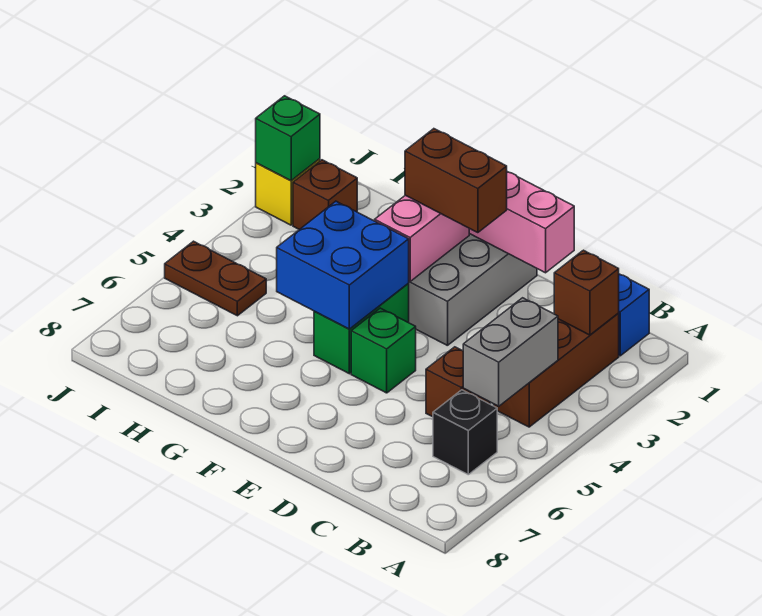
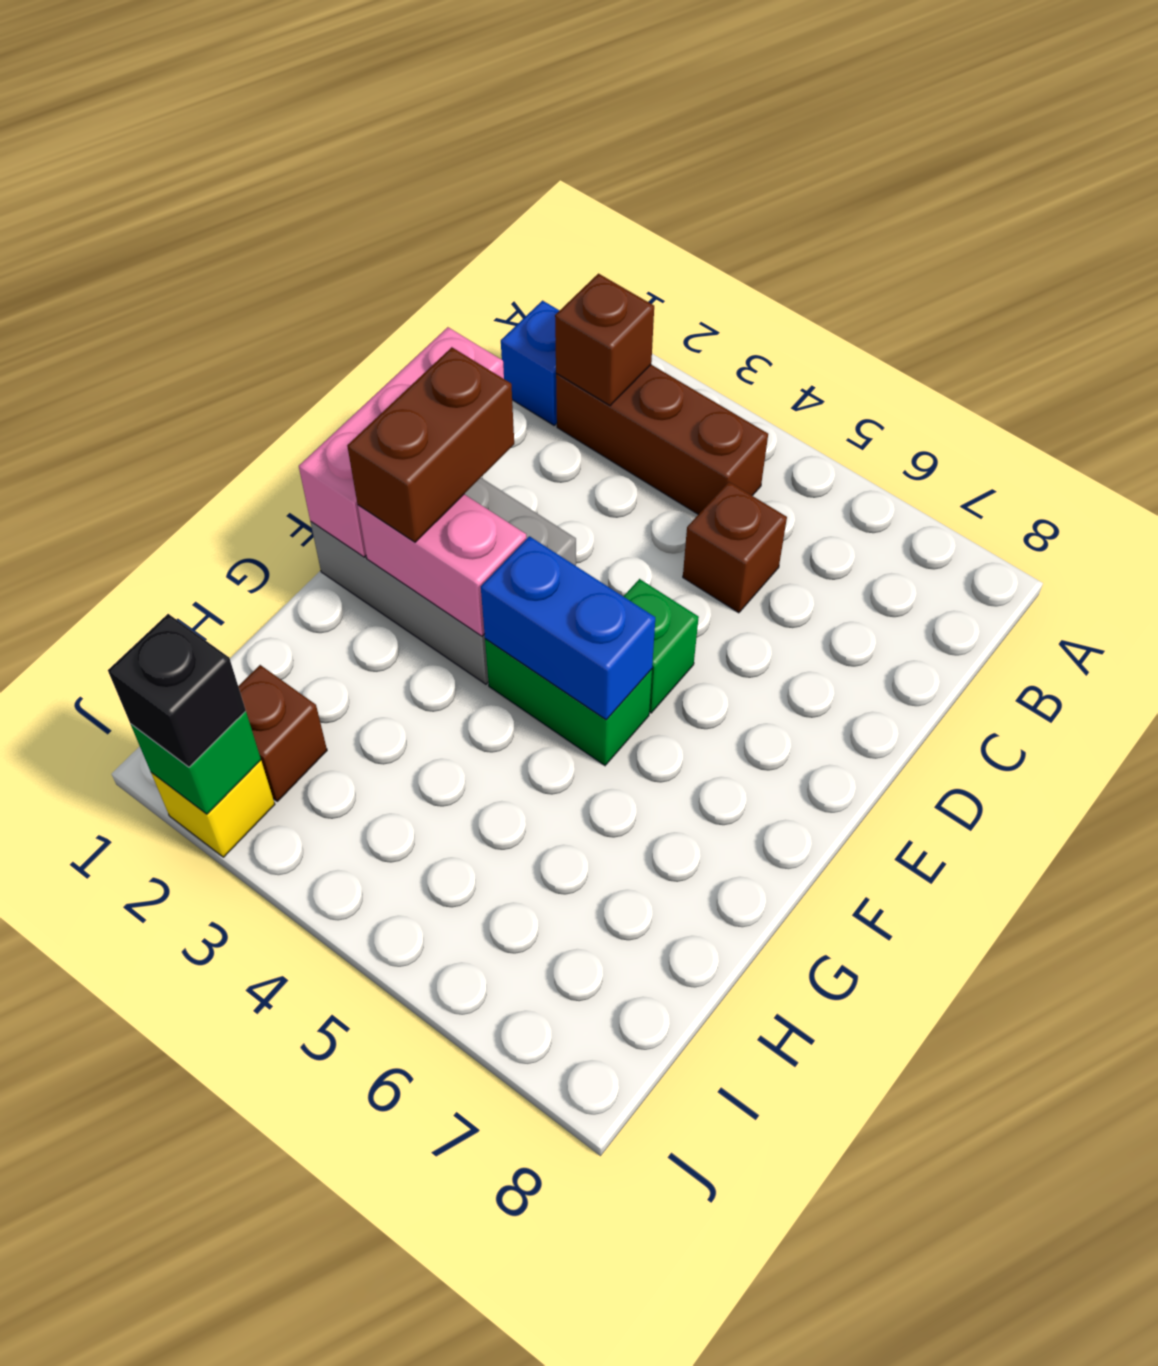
grey brick B4:B5 level 2 -> none
black brick B6 level 1 -> black brick J2 level 3
blue brick F4:G5 level 2 -> blue brick F4:F5 level 2
brown plate I5:J5 level 1 -> none

